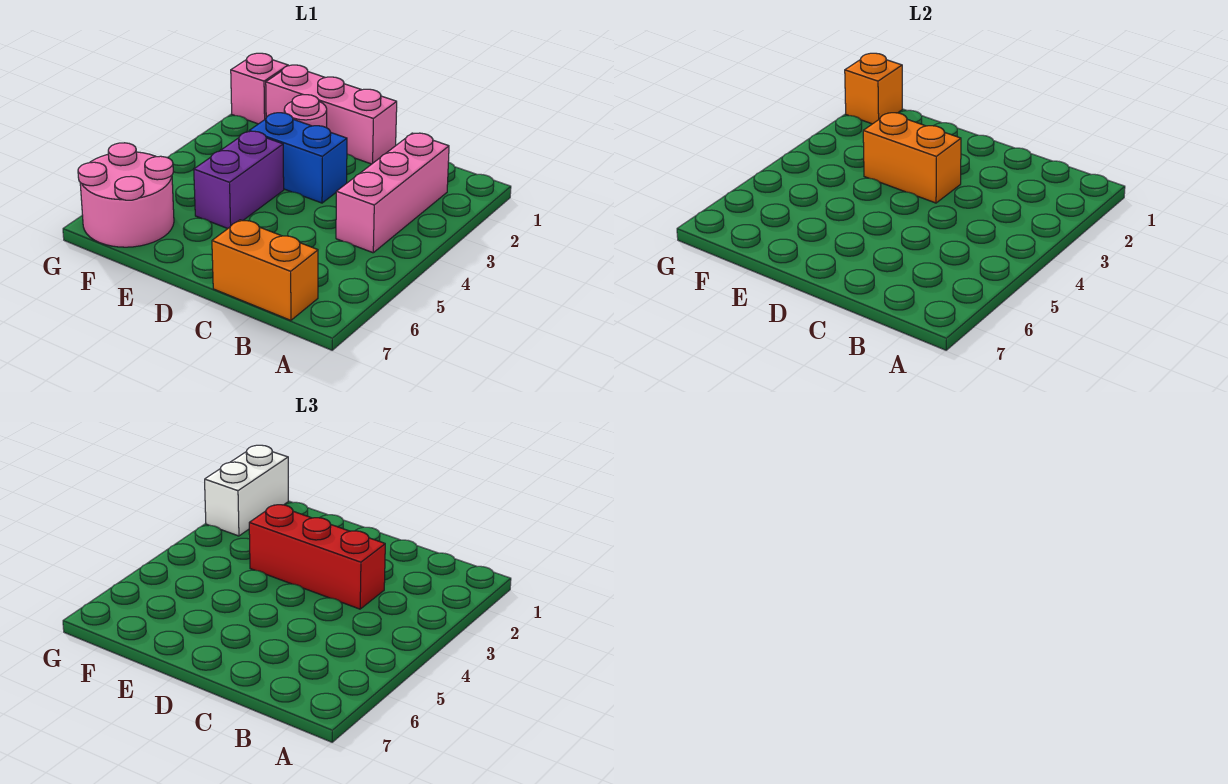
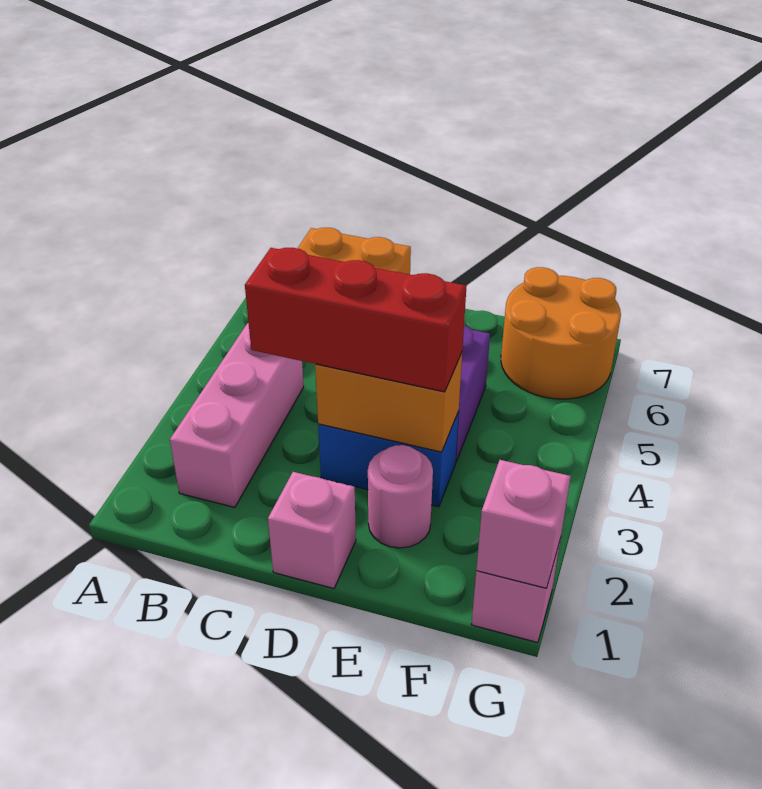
pink brick D1:F1 level 1 -> pink brick D1 level 1
pink round brick F6:G7 level 1 -> orange round brick F6:G7 level 1
orange brick G1 level 2 -> pink brick G1 level 2
white brick G1:G2 level 3 -> none

